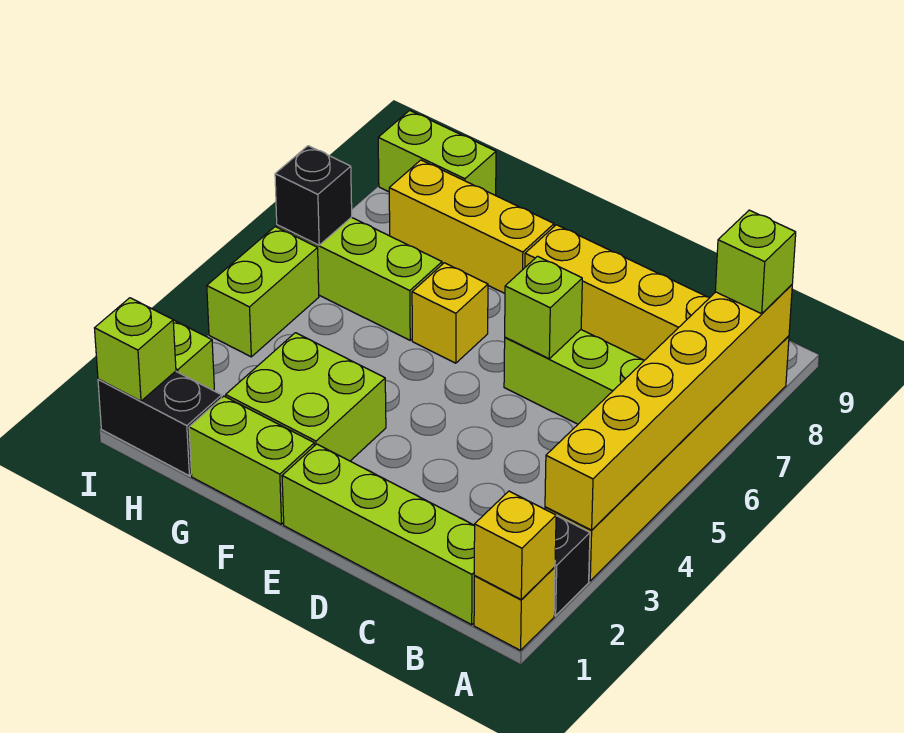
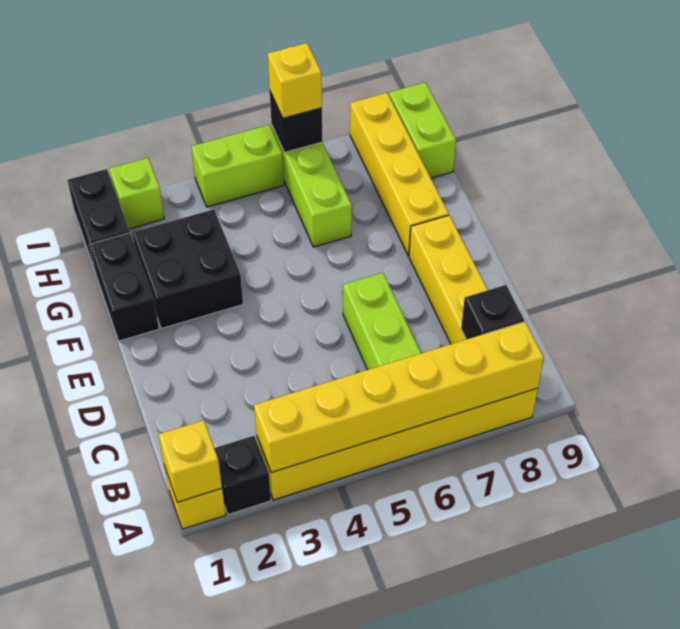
lime brick A8 level 3 -> none
lime brick B1:E1 level 1 -> none
none -> black brick B8 level 2
lime brick D6 level 2 -> none
lime brick F1:G1 level 1 -> black brick F1:G1 level 1
lime brick F2:G3 level 1 -> black brick F2:G3 level 1
yellow brick F6 level 1 -> yellow brick I6 level 3
yellow brick F8:H8 level 1 -> yellow brick F8:I8 level 1
lime brick I1 level 2 -> none

